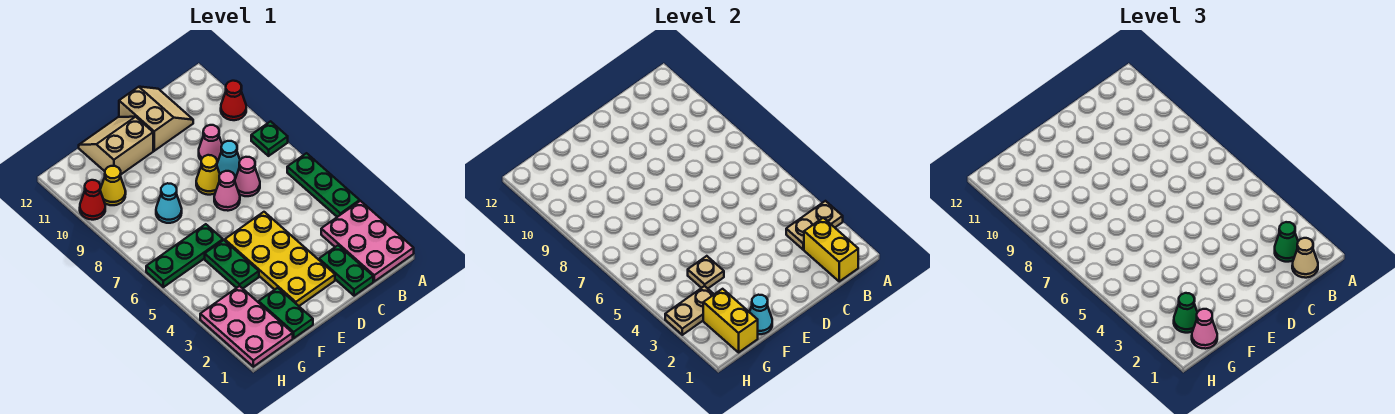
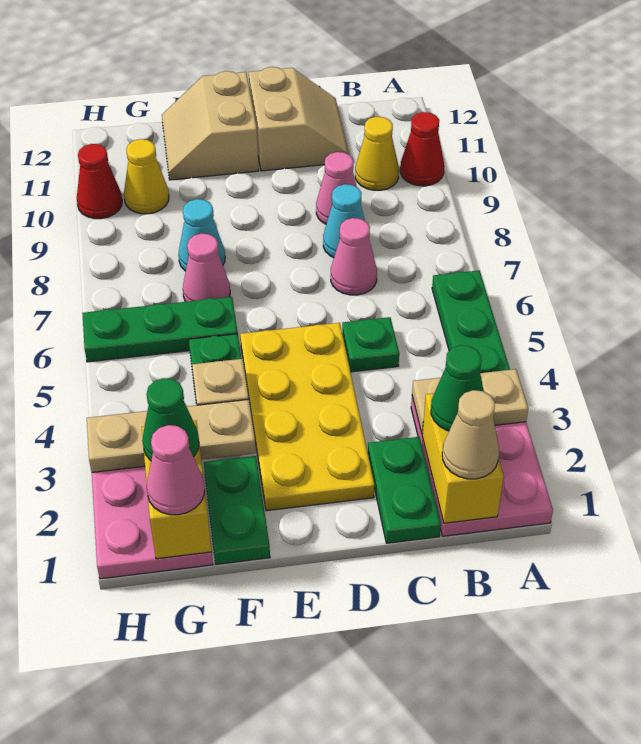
green plate A8 level 1 -> green plate C5 level 1
pink cone D7 level 1 -> pink cone F7 level 1
yellow cone D8 level 1 -> yellow cone B10 level 1
tan slope E11:F12 level 1 top 11 -> tan slope E11:F12 level 1 top E
cyan cone F1 level 2 -> none
tan plate G3:H3 level 2 -> tan plate F3:H3 level 2

